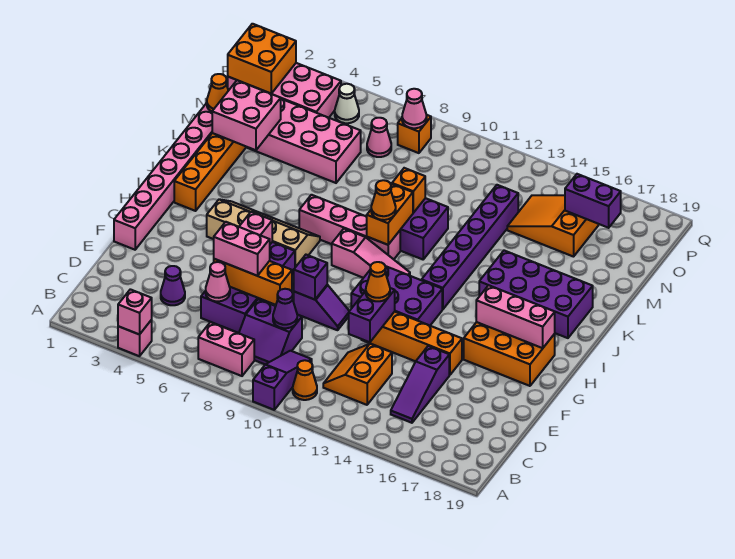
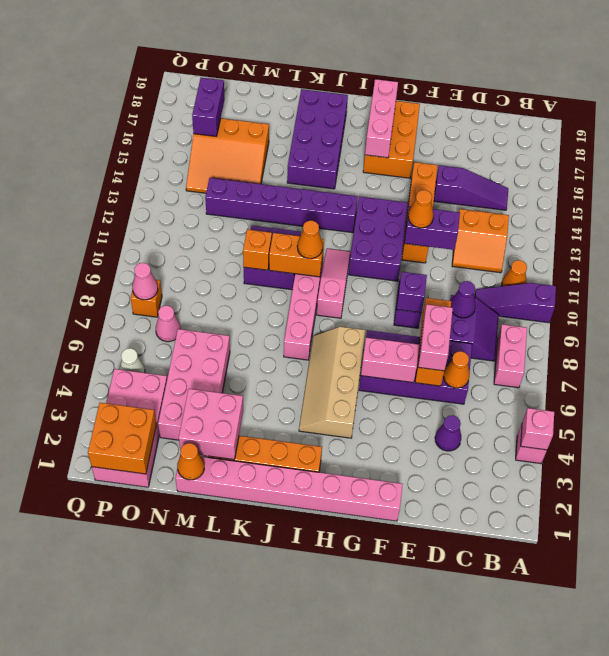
pink cone D6 level 2 -> orange cone D6 level 2
orange slope N14:O16 level 1 top 16 -> orange slope M14:O16 level 1 top 16

